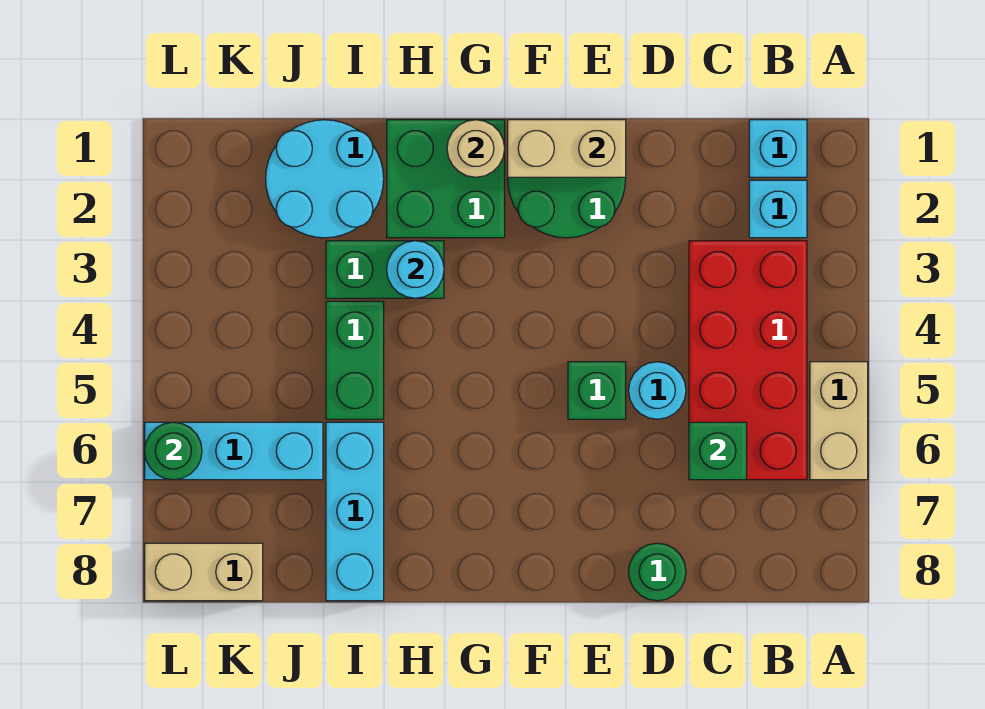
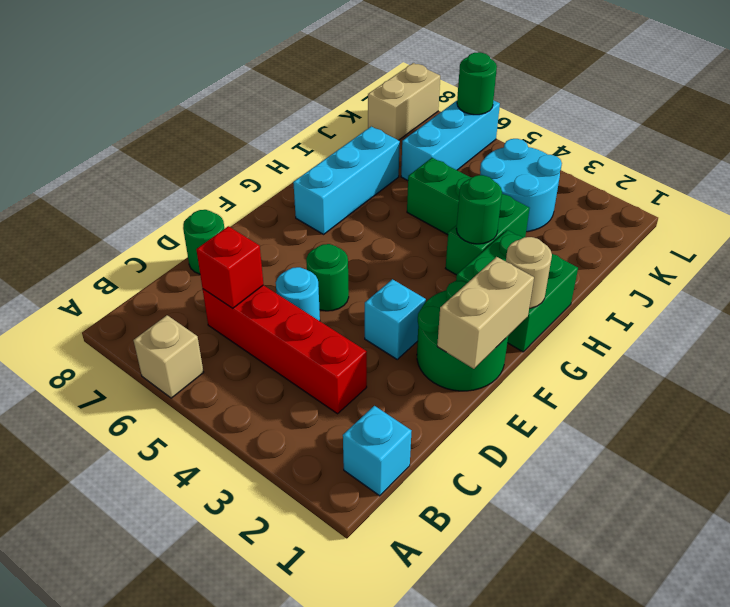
tan brick A5:A6 level 1 -> tan brick A6 level 1
cyan brick B2 level 1 -> cyan brick E3 level 1
red brick B3:C6 level 1 -> red brick C3:C6 level 1
green brick C6 level 2 -> red brick C6 level 2
green brick E5 level 1 -> green round brick E5 level 1
cyan round brick H3 level 2 -> green round brick H3 level 2
cyan round brick I1:J2 level 1 -> cyan round brick J3:K4 level 1
cyan brick I6:I8 level 1 -> cyan brick G7:I7 level 1

